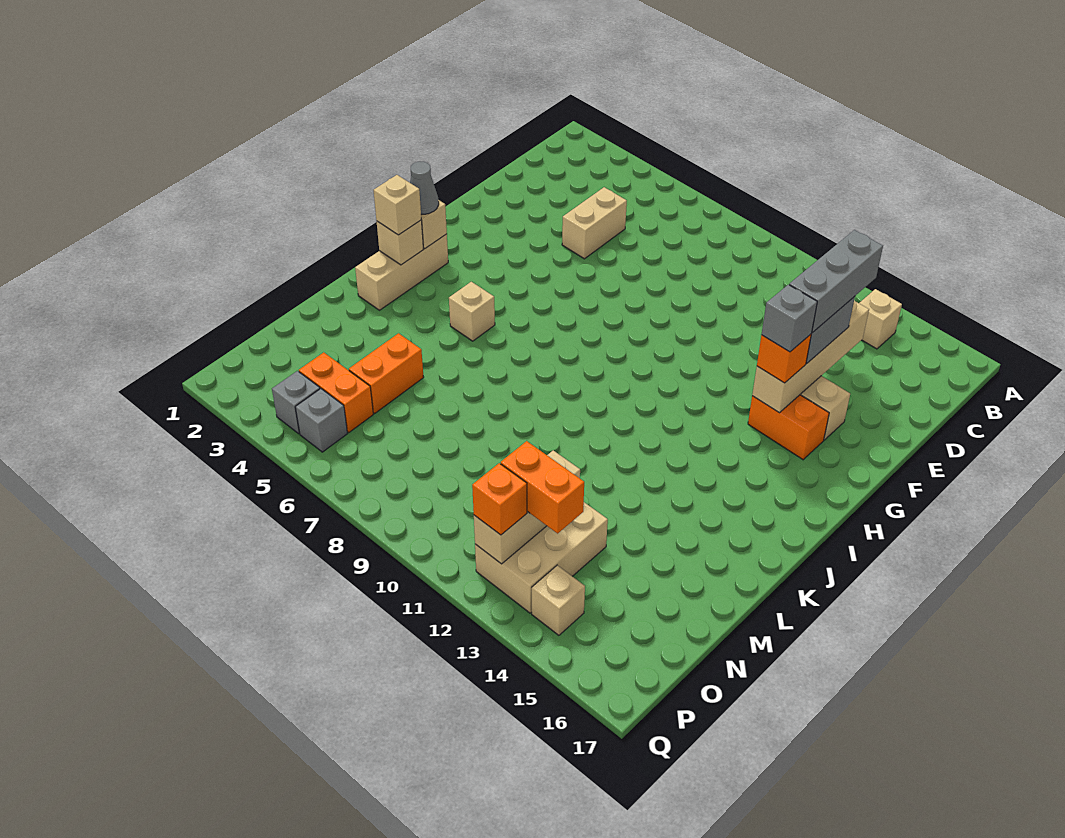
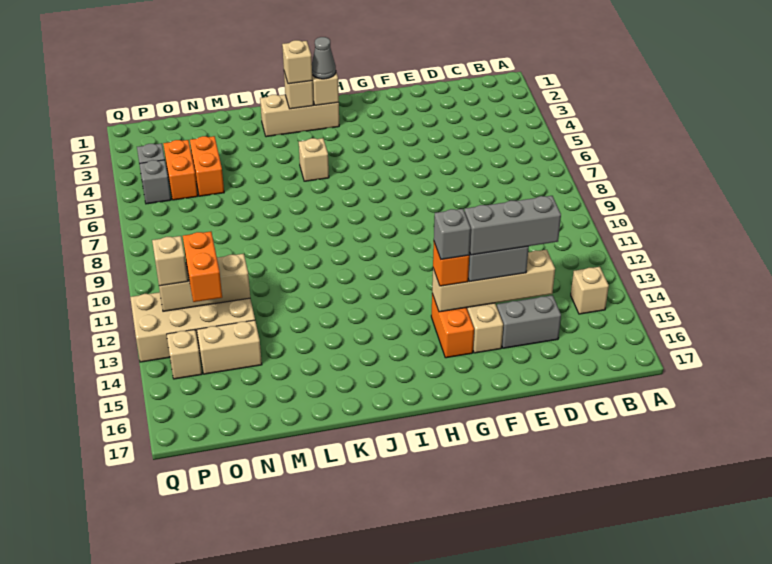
tan brick D5:E5 level 1 -> tan brick N14:O14 level 1
none -> grey brick D15:E15 level 1
orange brick M5:N5 level 1 -> orange brick N4:N5 level 1
tan brick N12:P13 level 1 -> tan brick N12:Q13 level 1
orange brick P12 level 3 -> tan brick P12 level 3

